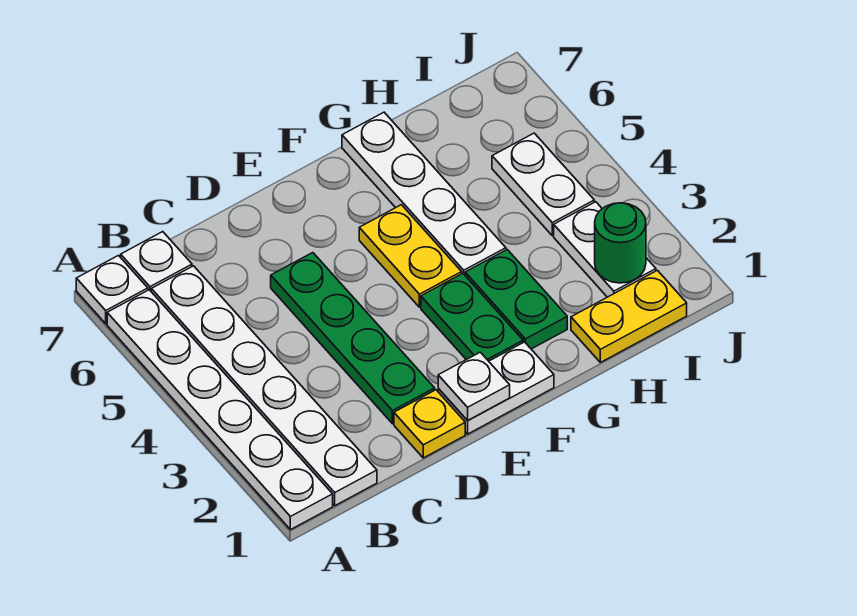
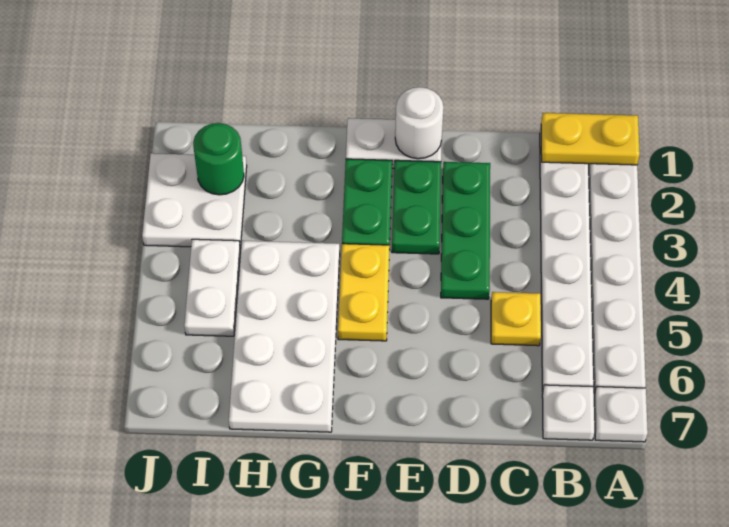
yellow plate D1 level 1 -> yellow plate C5 level 1
green plate D2:D5 level 1 -> green plate D2:D4 level 1
white plate E1 level 2 -> white round brick E1 level 2
green plate G2:G3 level 1 -> green plate E2:E3 level 1
white plate G4:G7 level 1 -> white plate G4:H7 level 1
yellow plate H1:I1 level 1 -> yellow plate A1:B1 level 2
white plate I2:I3 level 1 -> white plate I2:J3 level 1

